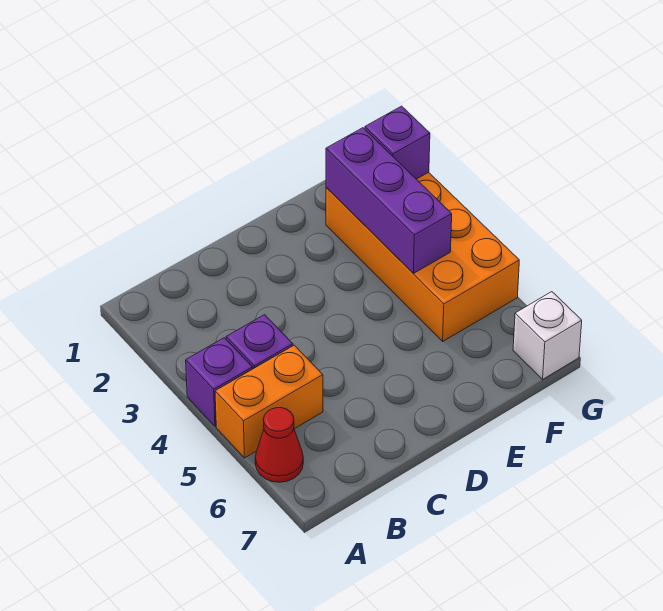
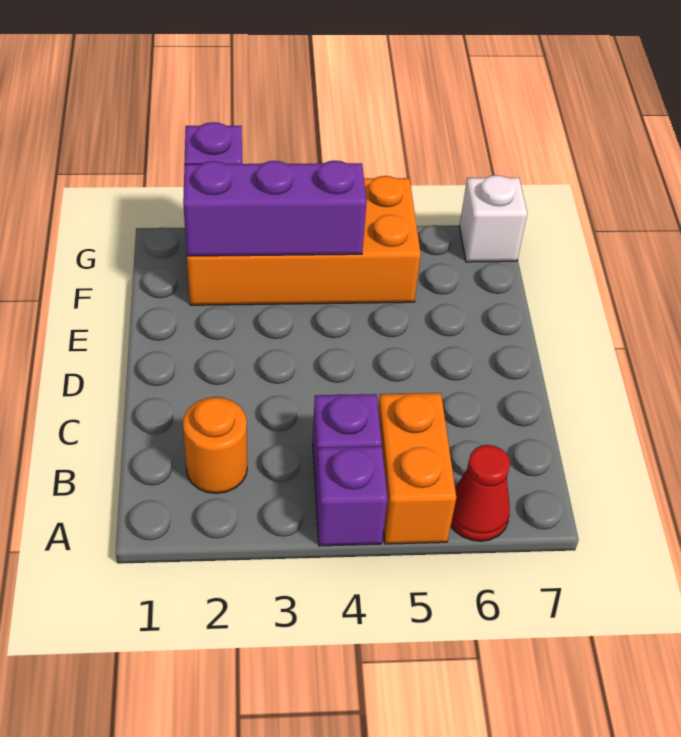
none -> orange round brick B2 level 1

